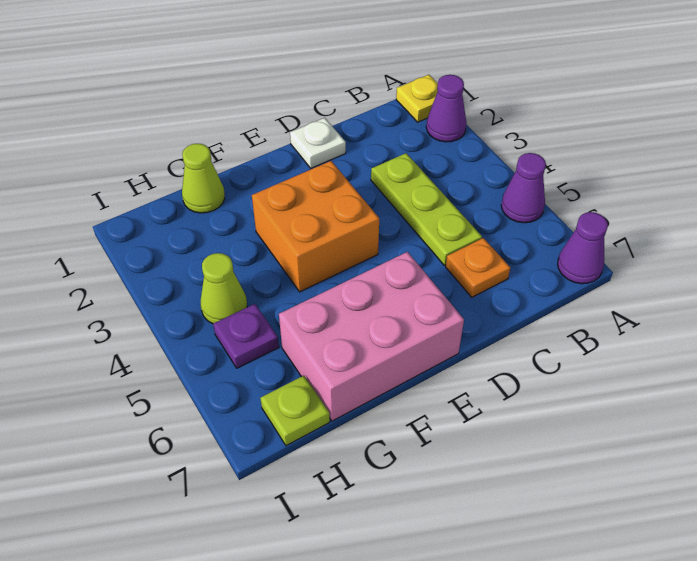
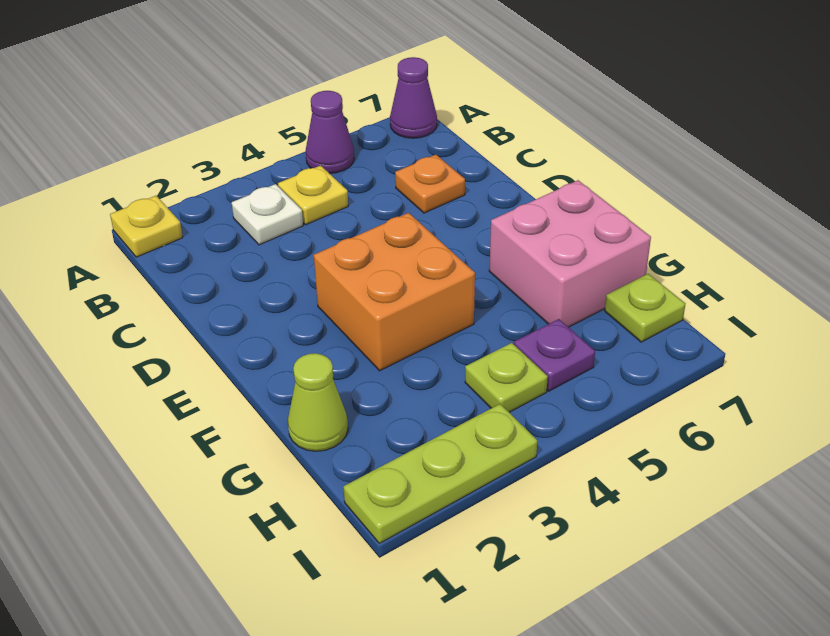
purple cone A2 level 1 -> none
none -> yellow plate B4 level 1
lime plate C3:C5 level 1 -> lime plate I1:I3 level 1
white plate D1 level 1 -> white plate B3 level 1
pink brick E6:G7 level 1 -> pink brick F6:G7 level 1
lime cone H4 level 1 -> lime plate H4 level 1

